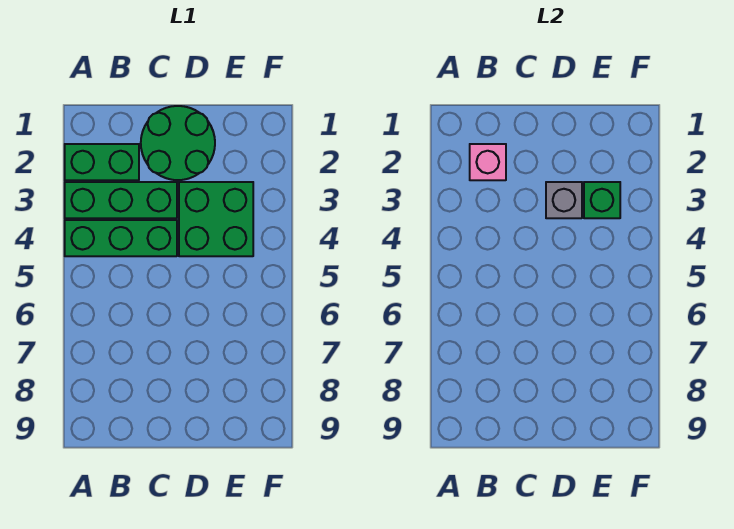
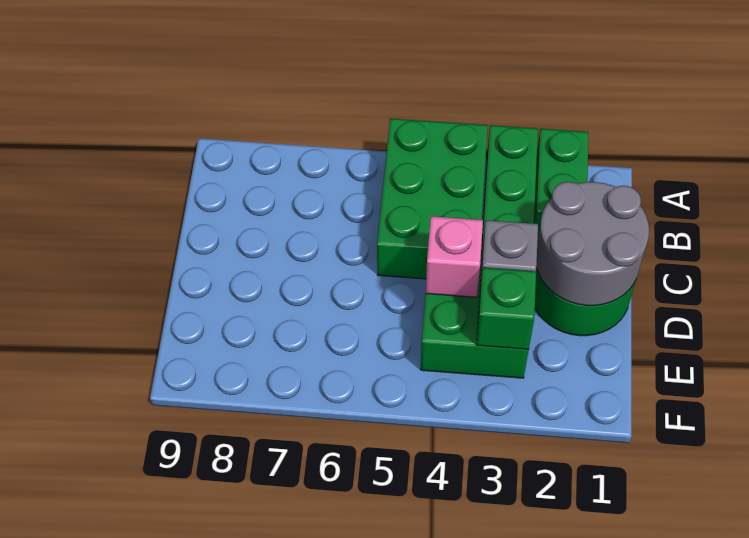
green brick A4:C4 level 1 -> green brick A4:C5 level 1
pink brick B2 level 2 -> pink brick D4 level 2
none -> grey round brick C1:D2 level 2

